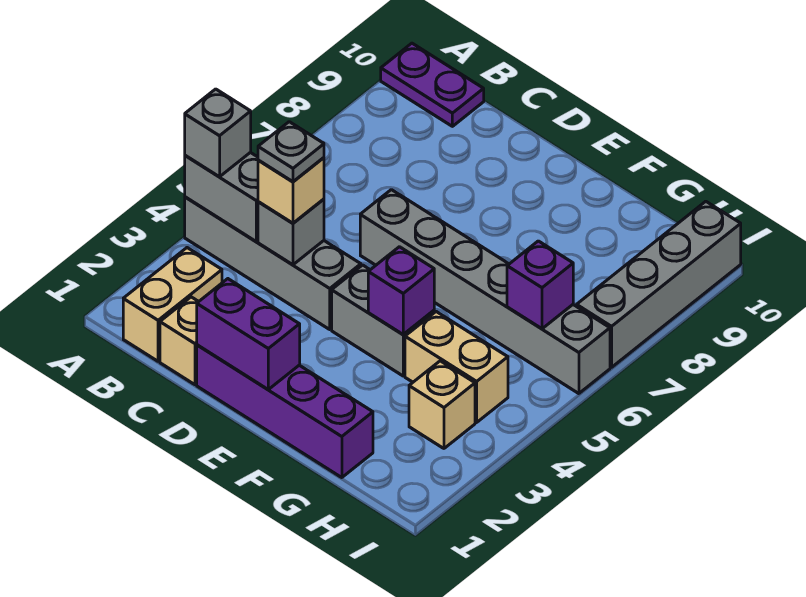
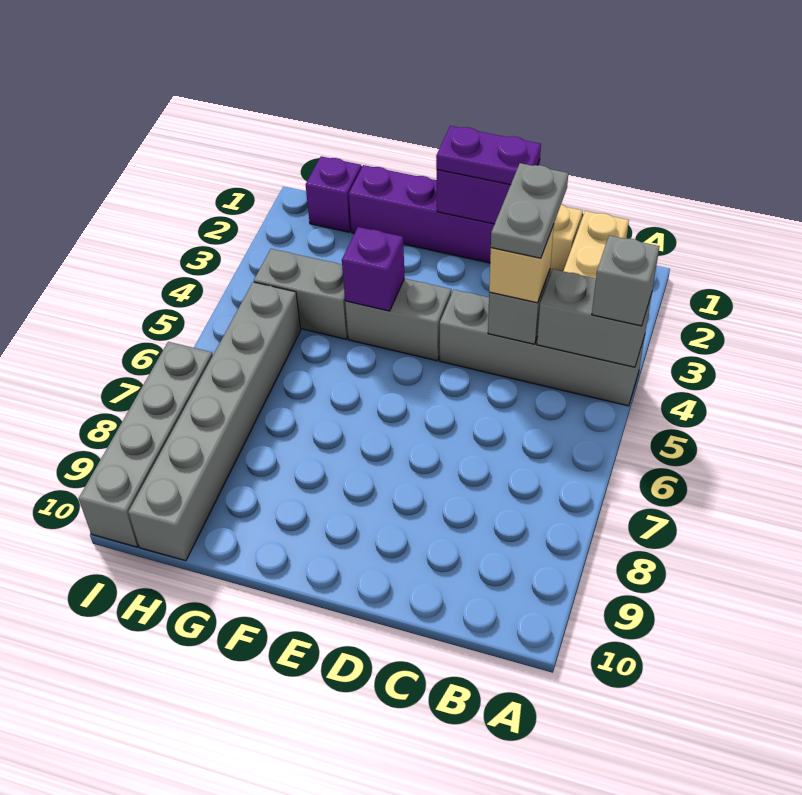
purple plate A10:B10 level 1 -> purple plate D1:E1 level 3
grey plate C4 level 4 -> grey plate C3:C4 level 4
grey brick D6:I6 level 1 -> grey brick H5:H10 level 1
tan brick G4:H4 level 1 -> grey brick G4:H4 level 1
tan brick H3 level 1 -> none
purple brick H6 level 2 -> purple brick H1 level 1

